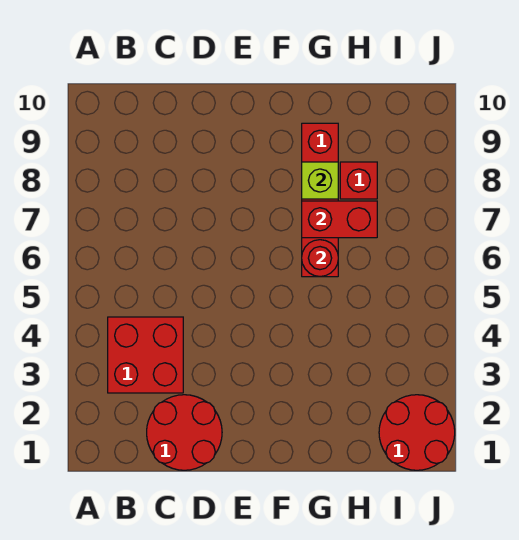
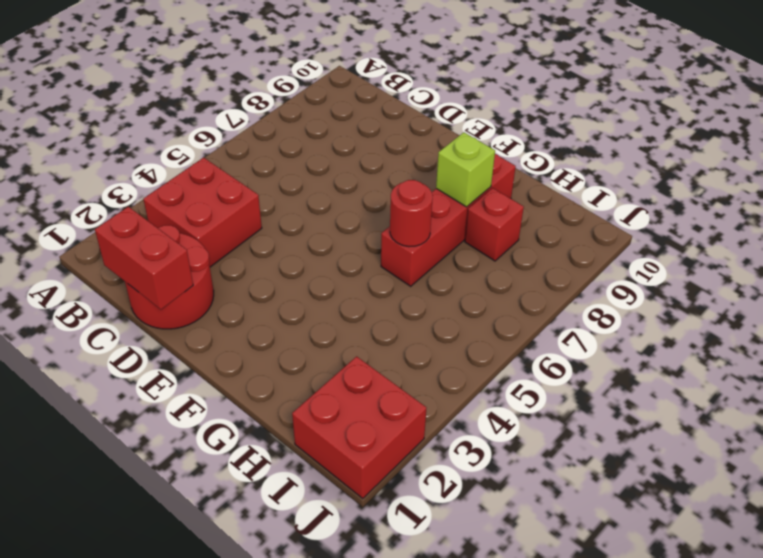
red brick G7:H7 level 2 -> red brick C1:D1 level 2
red round brick I1:J2 level 1 -> red brick I1:J2 level 1

